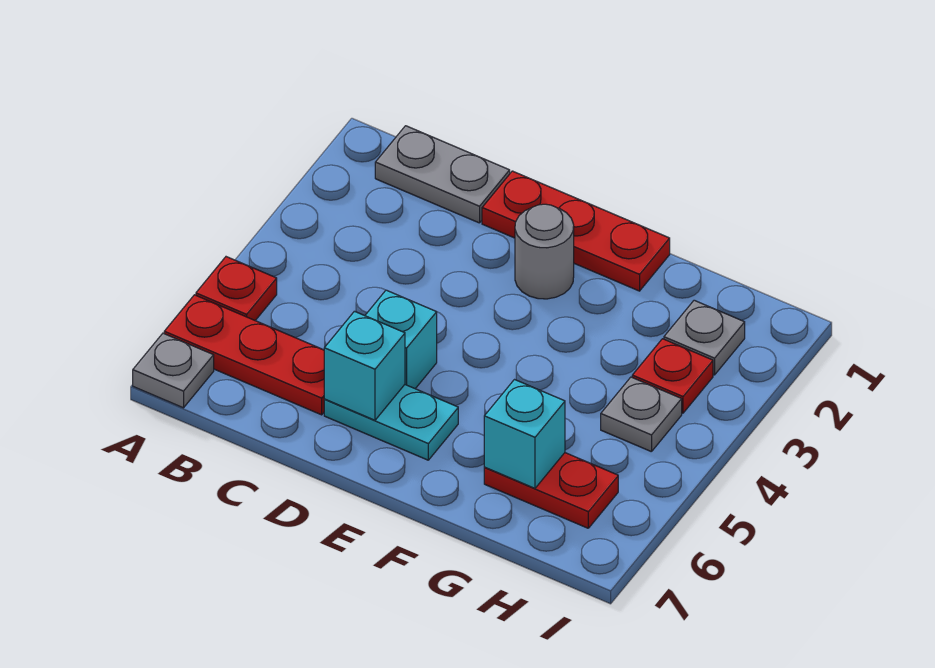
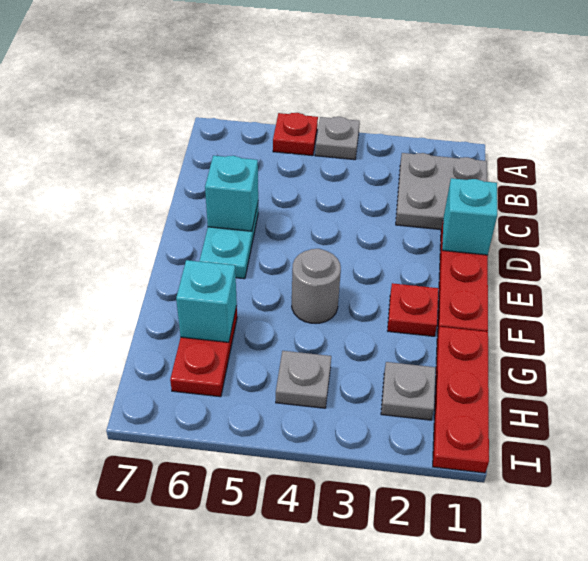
red plate A6:C6 level 1 -> red plate G1:I1 level 1
grey plate A7 level 1 -> grey plate A4 level 1
grey plate B1:C1 level 1 -> grey plate B1:C2 level 1
cyan brick D5 level 1 -> cyan brick D1 level 2
grey round brick E2 level 1 -> grey round brick F4 level 1
red plate H3 level 1 -> red plate F2 level 1

